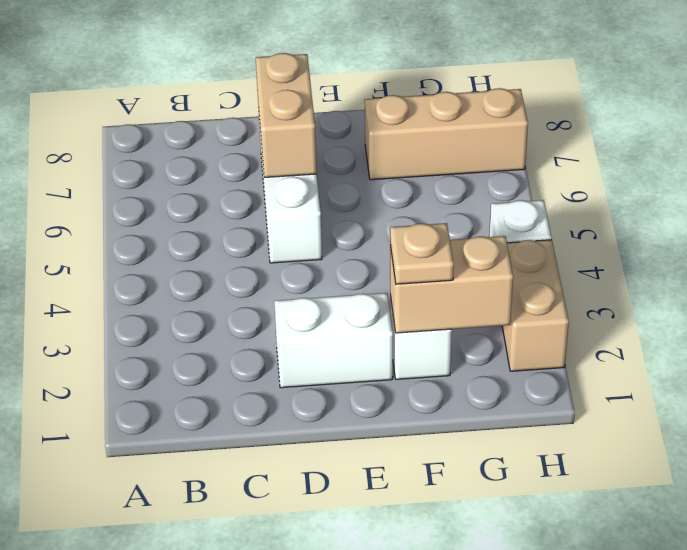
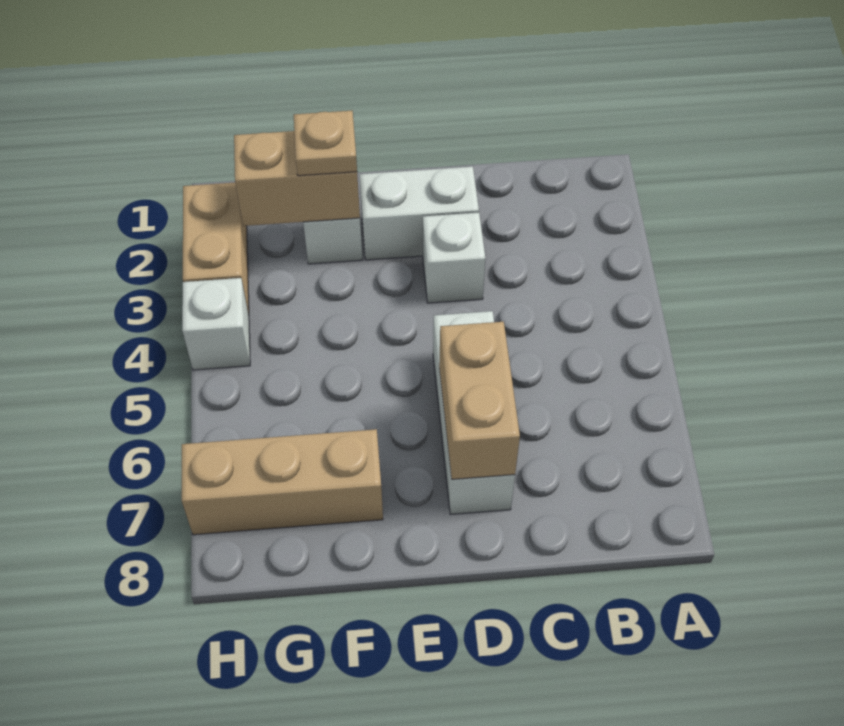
none -> white brick D3 level 1

